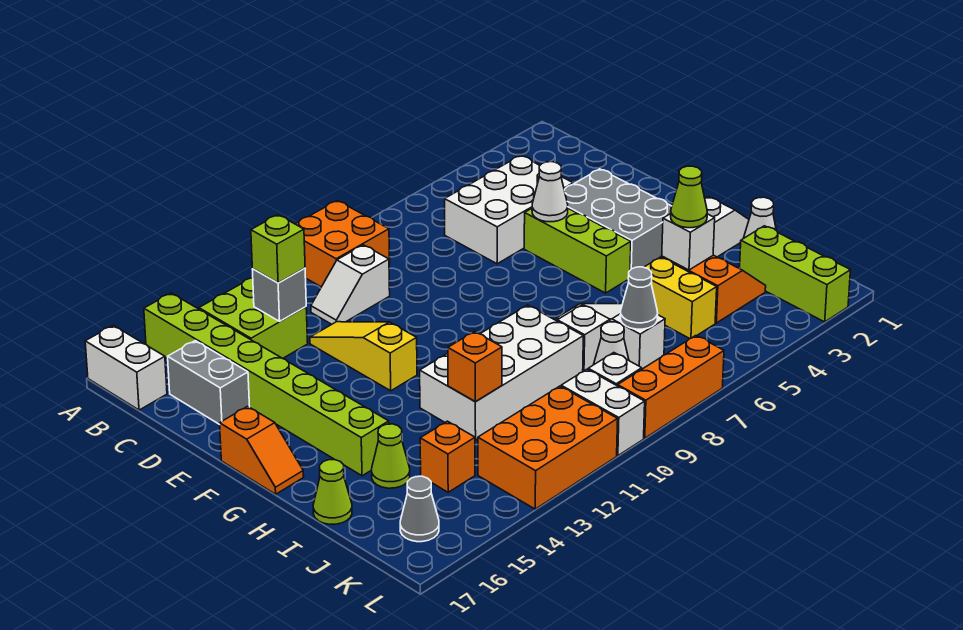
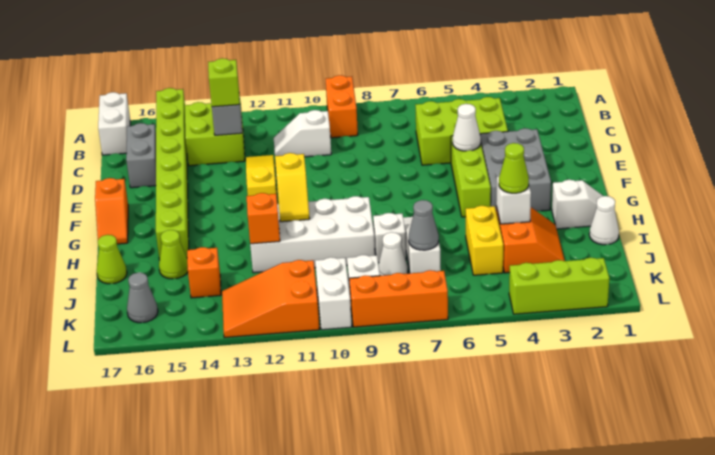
orange brick A9:B10 level 1 -> orange brick A9:B9 level 1
white brick C4:D6 level 1 -> lime brick C4:D6 level 1
none -> yellow slope G11:H11 level 2 top G
lime brick J2:L2 level 1 -> lime brick L2:L4 level 1
orange brick K11:L13 level 1 -> orange slope K11:L13 level 1 top 11

